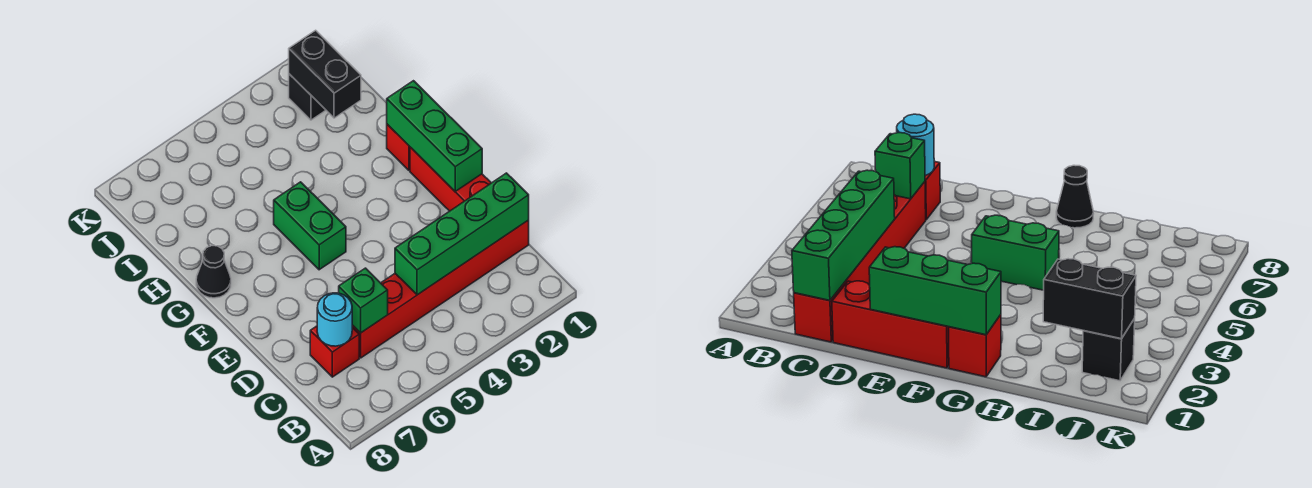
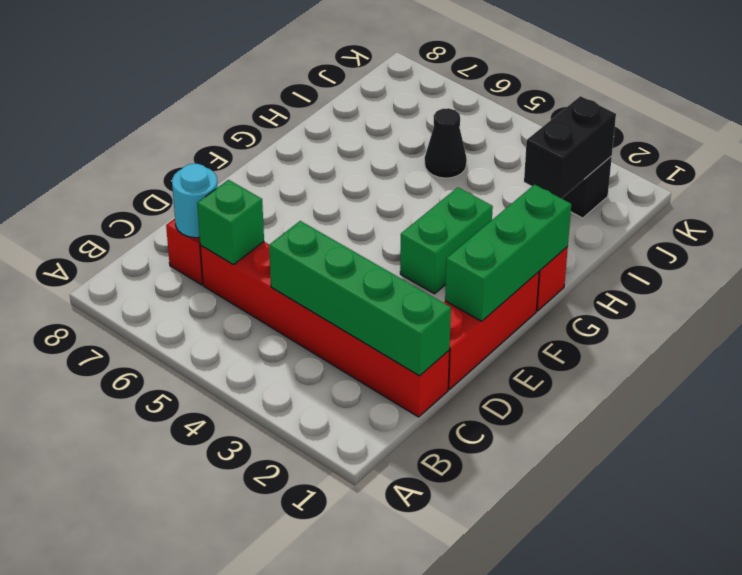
green brick F5:G5 level 1 -> green brick F3:G3 level 1
black cone G8 level 1 -> black cone I5 level 1

